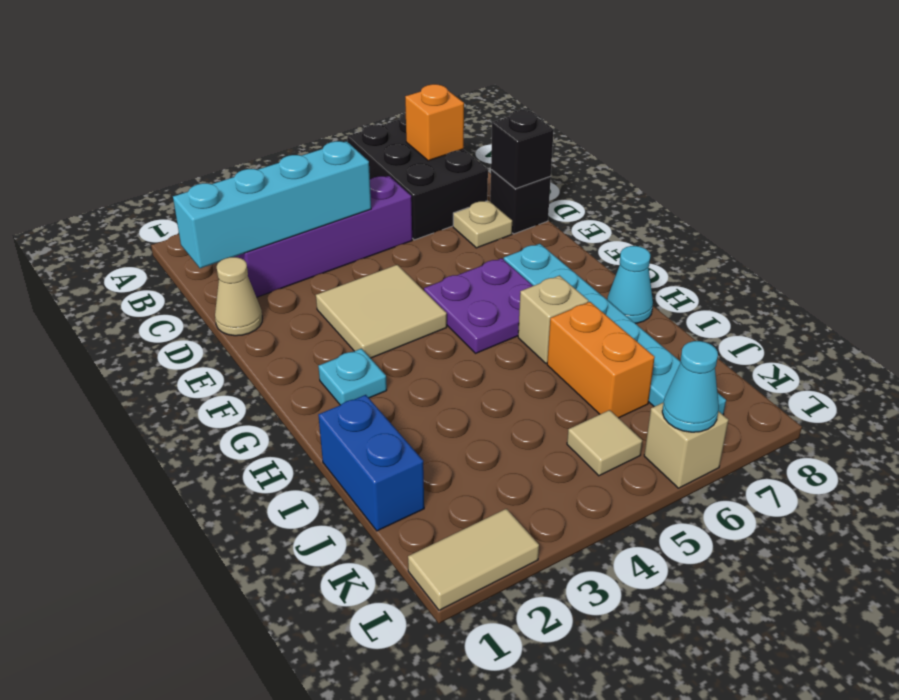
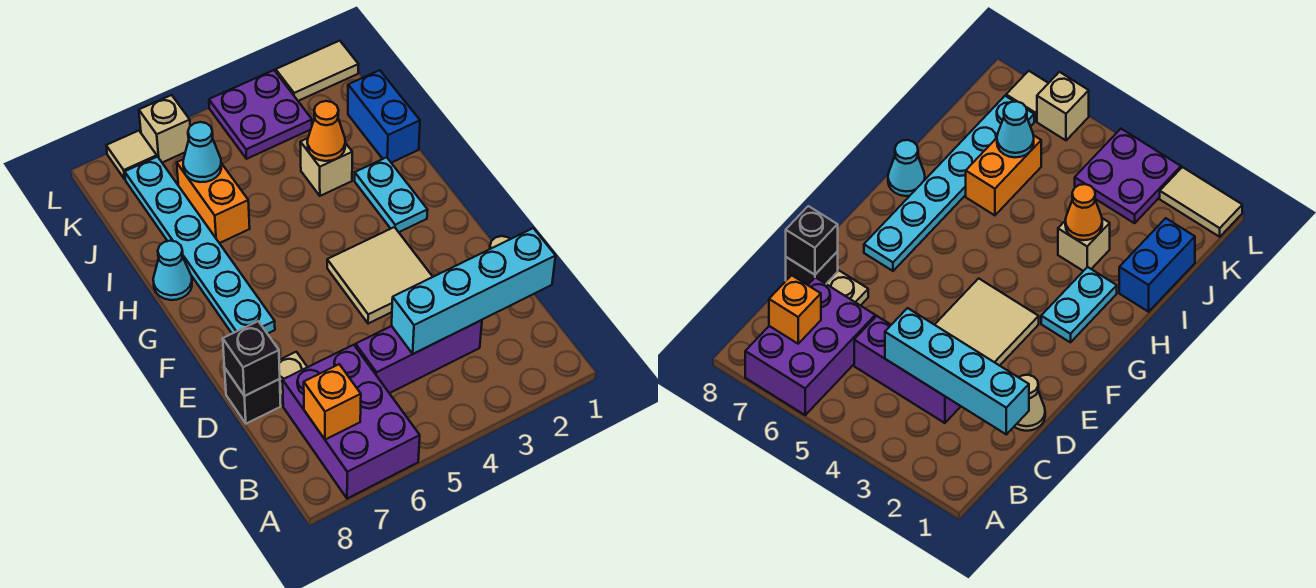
black brick A6:C7 level 1 -> purple brick A6:C7 level 1
purple brick C2:C5 level 1 -> purple brick C3:C5 level 1
purple plate F5:G6 level 1 -> purple plate K3:L4 level 1
cyan plate G2 level 1 -> cyan plate G2:H2 level 1
tan brick H6 level 1 -> tan brick I3 level 1
none -> orange cone I3 level 2
tan tile K5 level 1 -> tan tile L7 level 1
cyan cone L6 level 2 -> cyan cone J6 level 2

